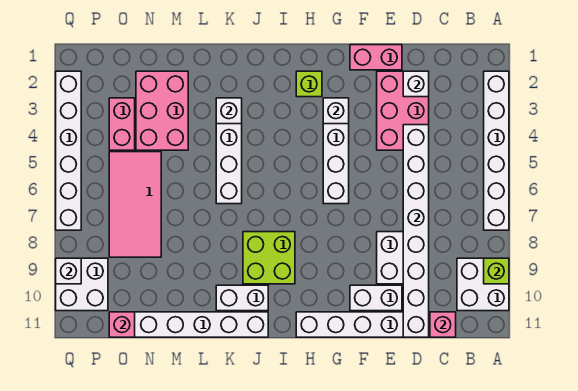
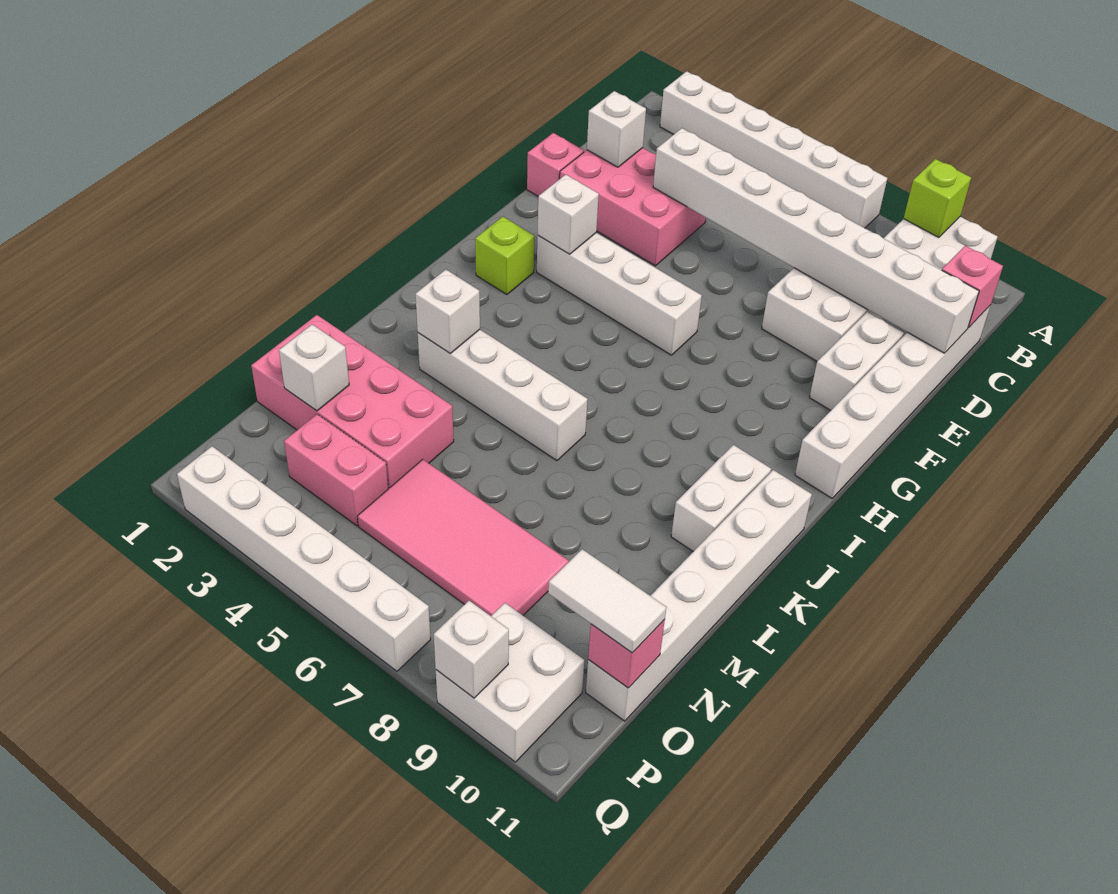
pink brick E1:F1 level 1 -> pink brick E1 level 1
lime brick I8:J9 level 1 -> none
pink brick M2:N4 level 1 -> pink brick M1:N4 level 1
none -> white brick N2 level 2
none -> white tile O10:O11 level 3

